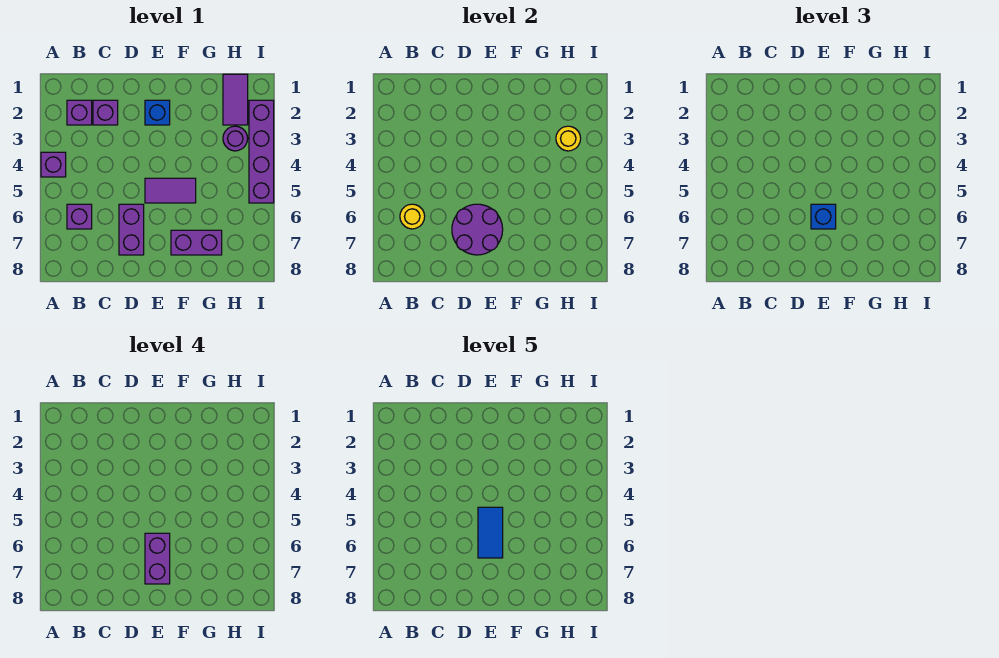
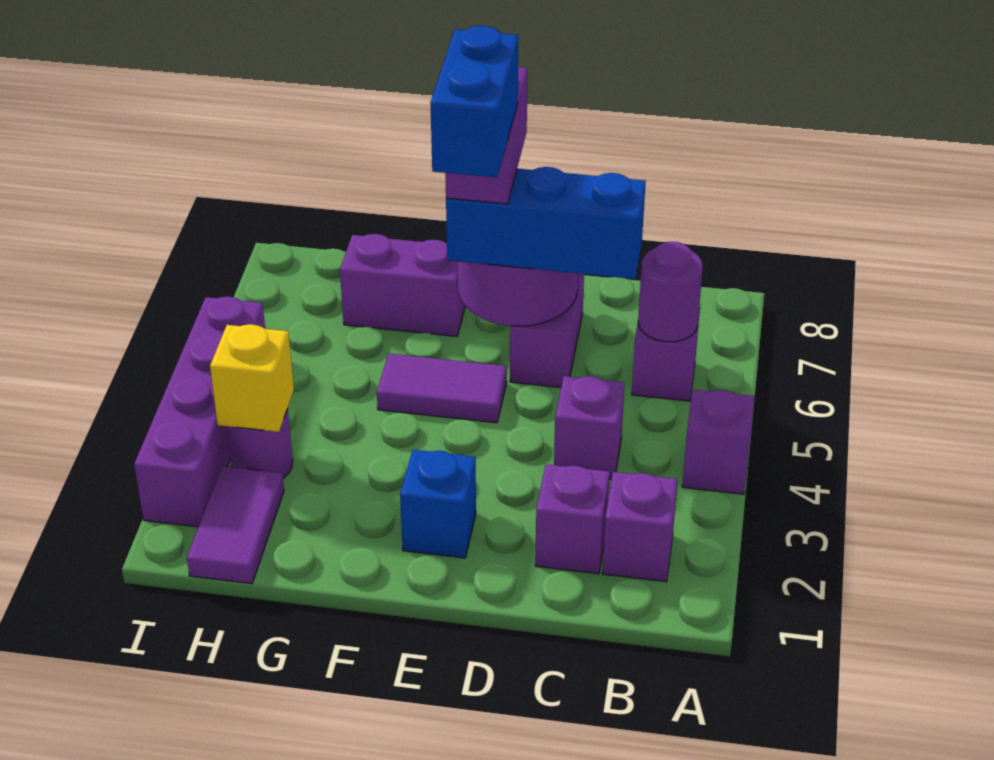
yellow round brick B6 level 2 -> purple round brick B6 level 2
none -> purple brick C4 level 1
blue tile E5:E6 level 5 -> blue brick E5:E6 level 5
blue brick E6 level 3 -> blue brick C6:E6 level 3
yellow round brick H3 level 2 -> yellow brick H3 level 2

